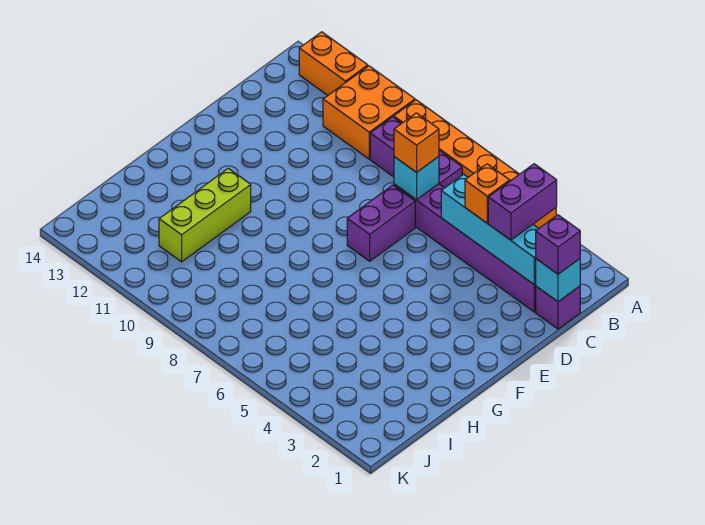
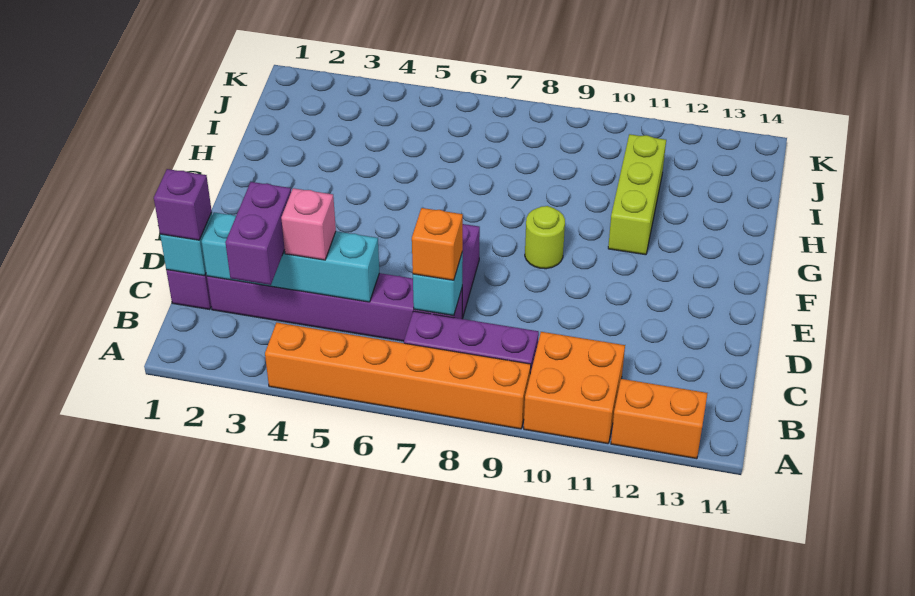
orange brick C4 level 3 -> pink brick C4 level 3
none -> lime round brick F9 level 1

